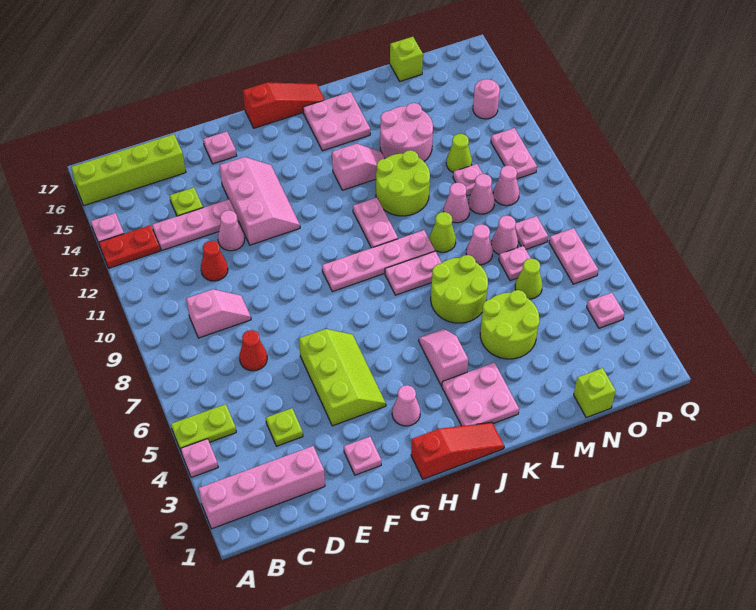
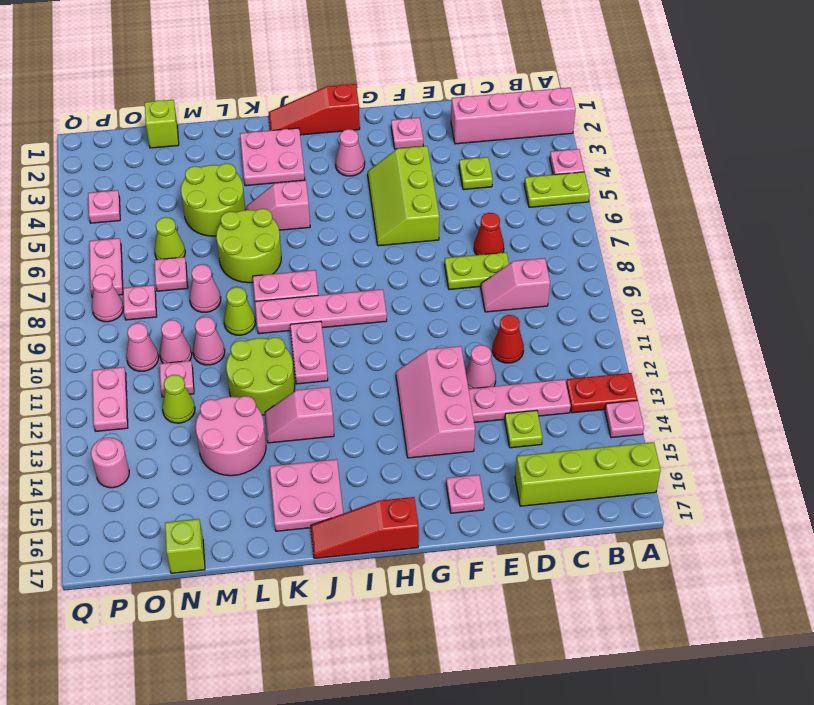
none -> lime plate D8:E8 level 1
pink slope J4:J5 level 1 top 4 -> pink slope J5:K5 level 1 top J
pink cone N8 level 1 -> pink cone P8 level 1

